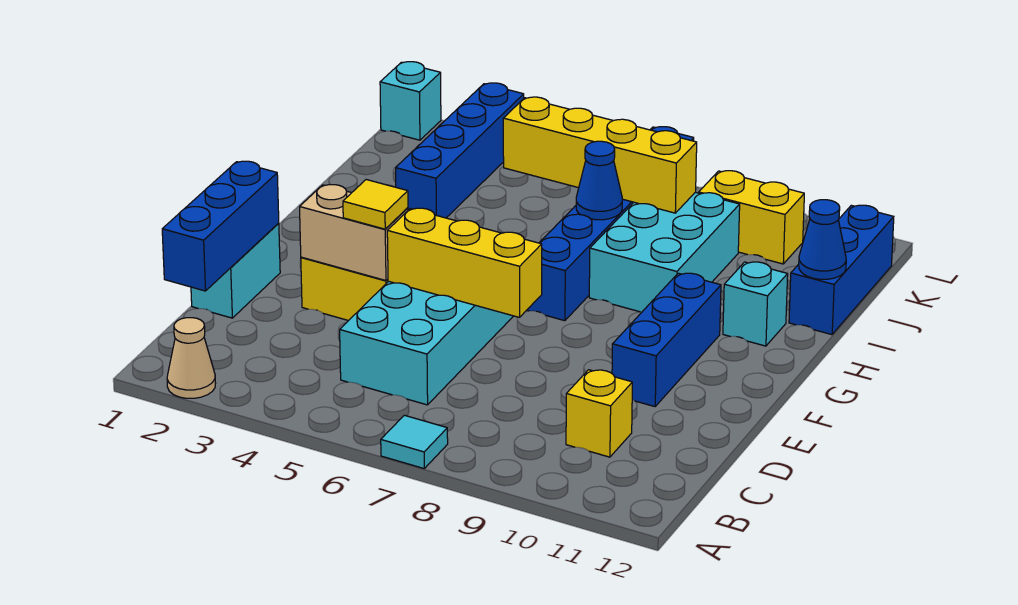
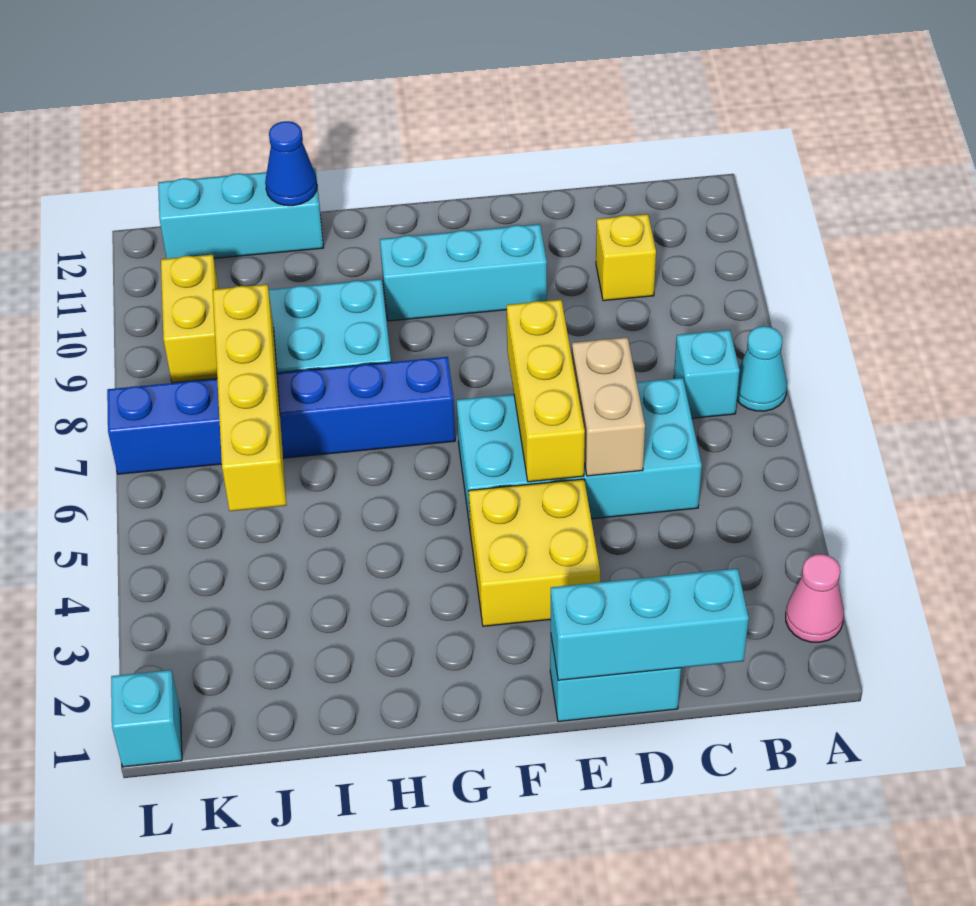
tan cone A2 level 1 -> pink cone A2 level 1
cyan tile A7 level 1 -> cyan cone A7 level 1
blue brick C1:E1 level 2 -> cyan brick C1:E1 level 2
tan brick E3:E4 level 2 -> tan brick D5:D6 level 2
yellow tile E4 level 3 -> none
blue brick E10:G10 level 1 -> cyan brick E10:G10 level 1
cyan brick H11 level 1 -> cyan brick B7 level 1
blue brick I3:L3 level 1 -> none
blue cone I7 level 2 -> none
blue brick I12:K12 level 1 -> cyan brick I12:K12 level 1

